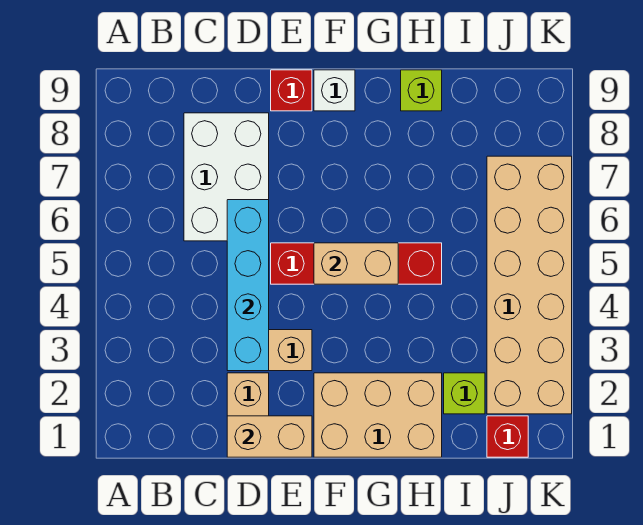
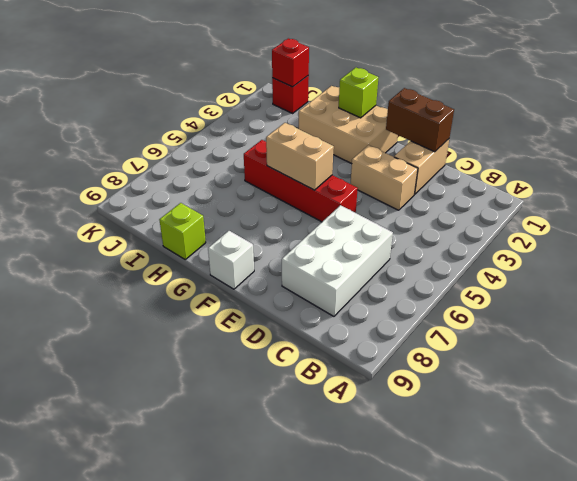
tan brick D1:E1 level 2 -> brown brick D1:E1 level 2
cyan brick D3:D6 level 2 -> none
red brick E9 level 1 -> red brick J1 level 2
lime brick I2 level 1 -> lime brick G1 level 2
tan brick J2:K7 level 1 -> none

